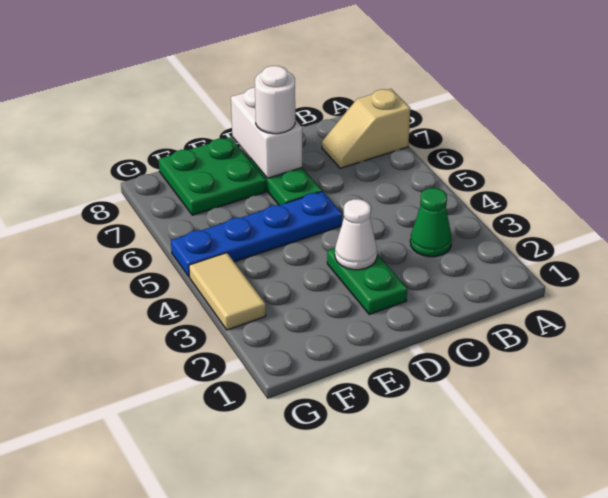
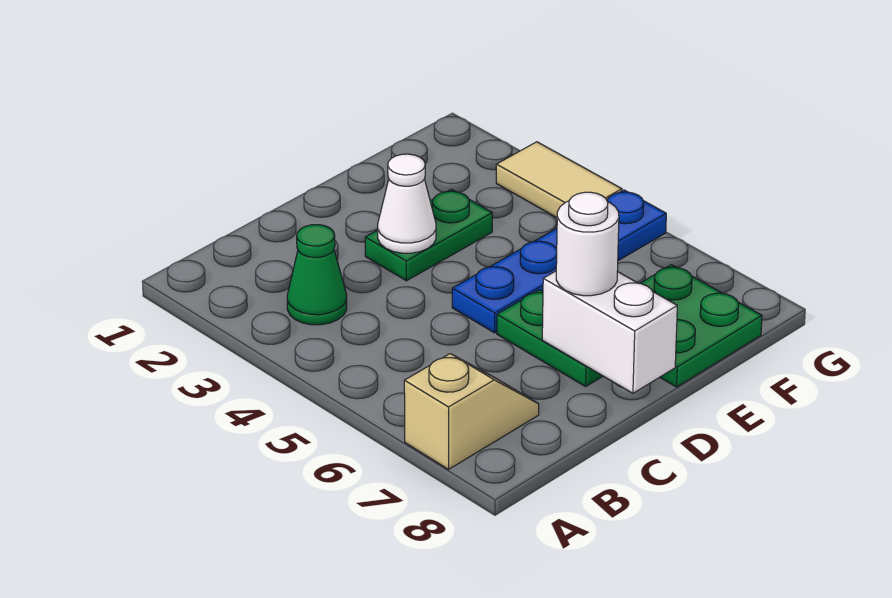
green plate D2:D3 level 1 -> green plate D3:E3 level 1

